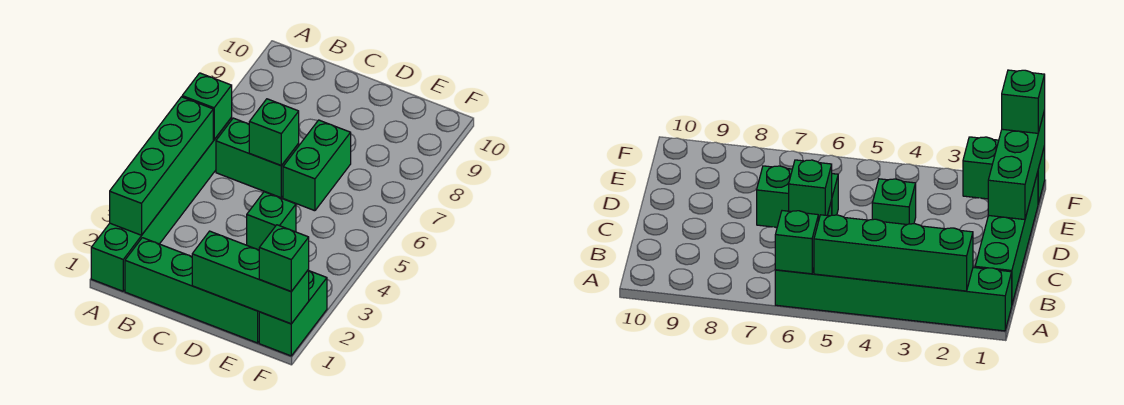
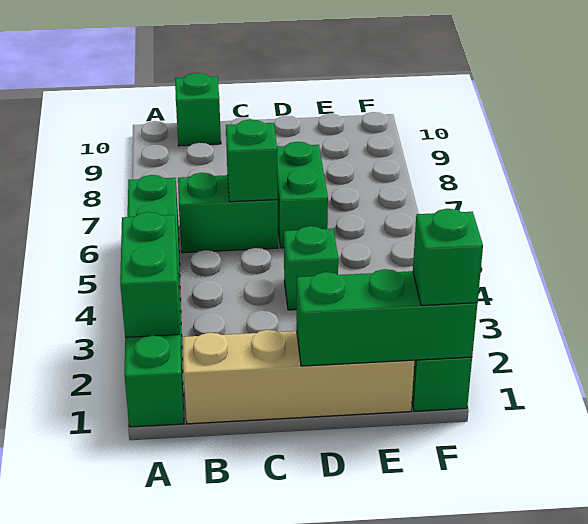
green brick A2:A5 level 2 -> green brick A2:A3 level 2
green brick A6 level 2 -> green brick B10 level 1
green brick B1:E1 level 1 -> tan brick B1:E1 level 1

